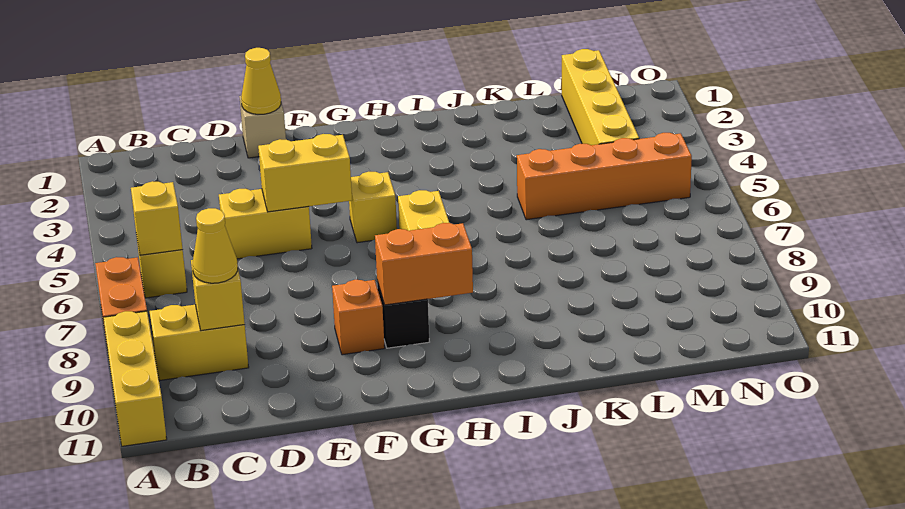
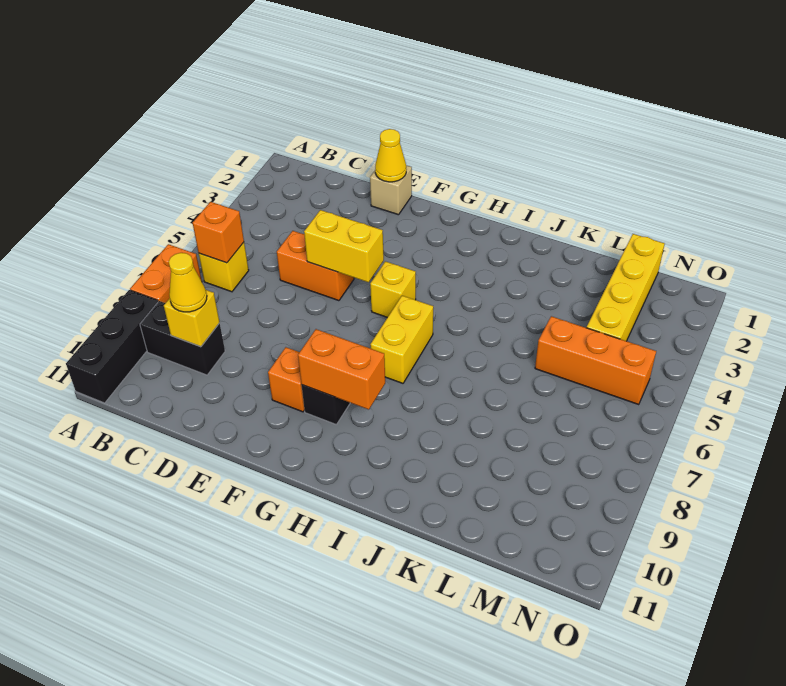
yellow brick A9:A11 level 1 -> black brick A9:A11 level 1
yellow brick B6 level 2 -> orange brick B6 level 2
yellow brick B9:C9 level 1 -> black brick B9:C9 level 1
yellow brick D5:E5 level 1 -> orange brick D5:E5 level 1
orange brick K5:N5 level 1 -> orange brick L5:N5 level 1

